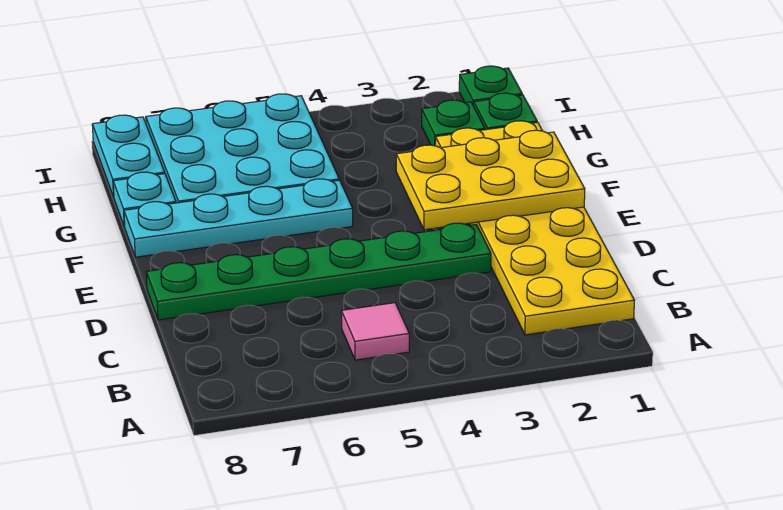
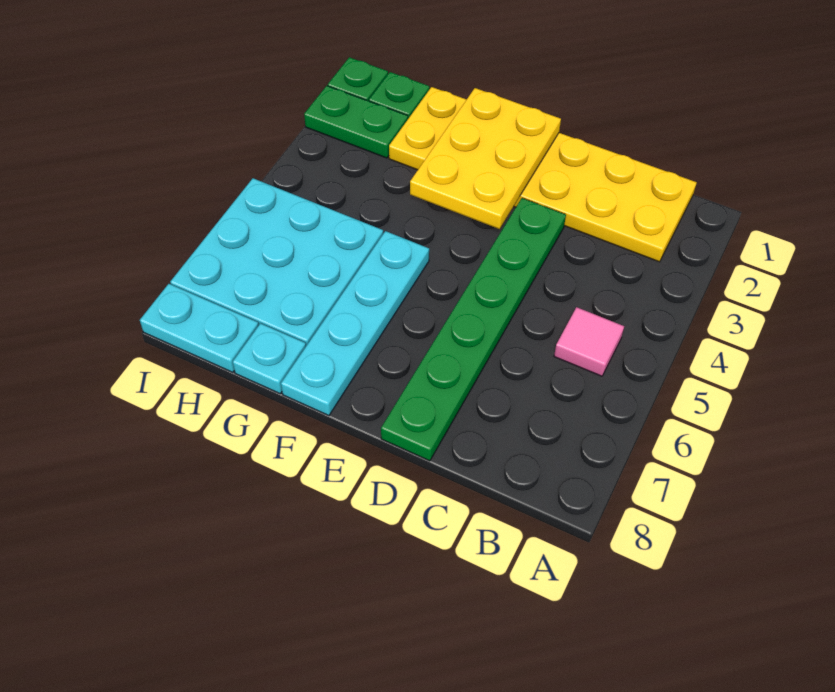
green plate H2 level 1 -> green plate H2:I2 level 1

